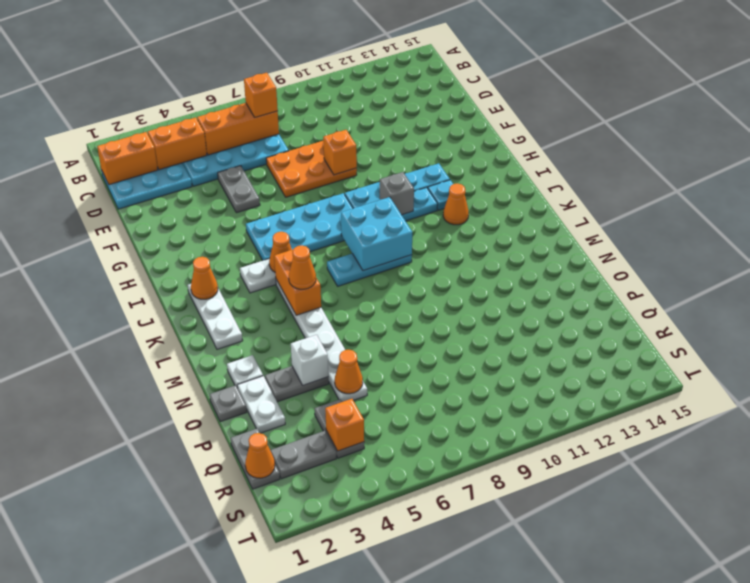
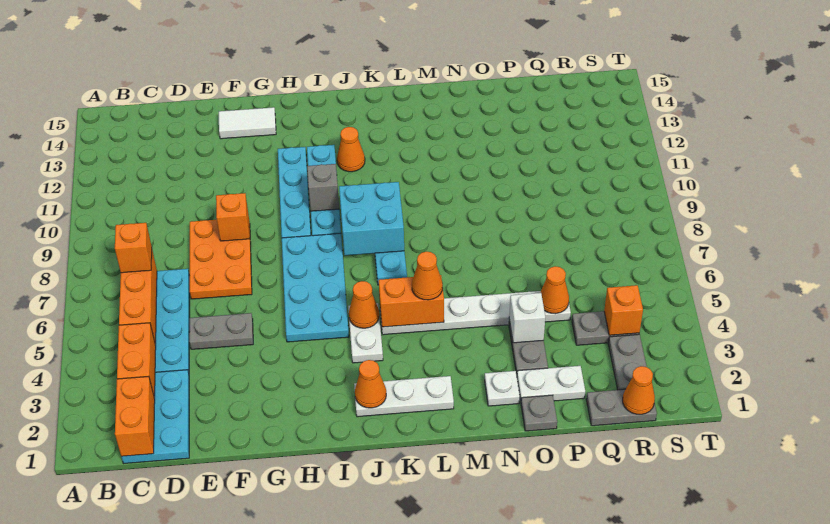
none -> white tile F14:G14 level 1

